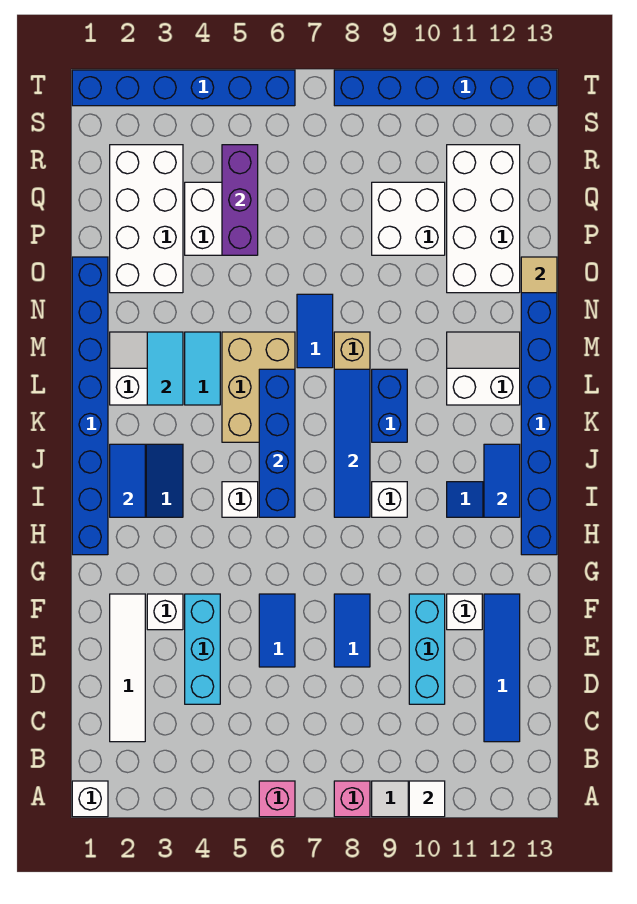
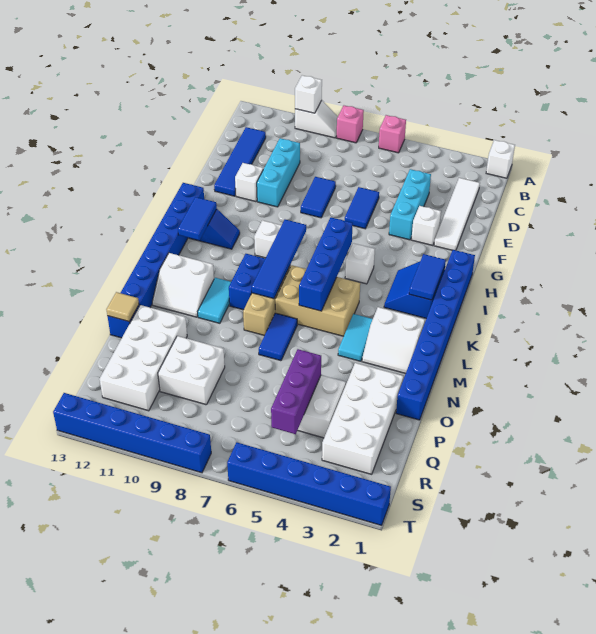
white tile A10 level 2 -> white brick A10 level 2
tan brick K5:M6 level 1 -> tan brick K5:L7 level 1
cyan tile L3:M3 level 2 -> cyan tile L10:M10 level 1

